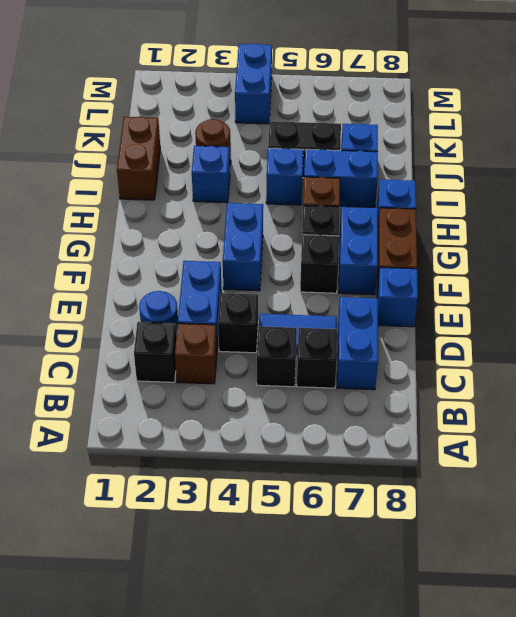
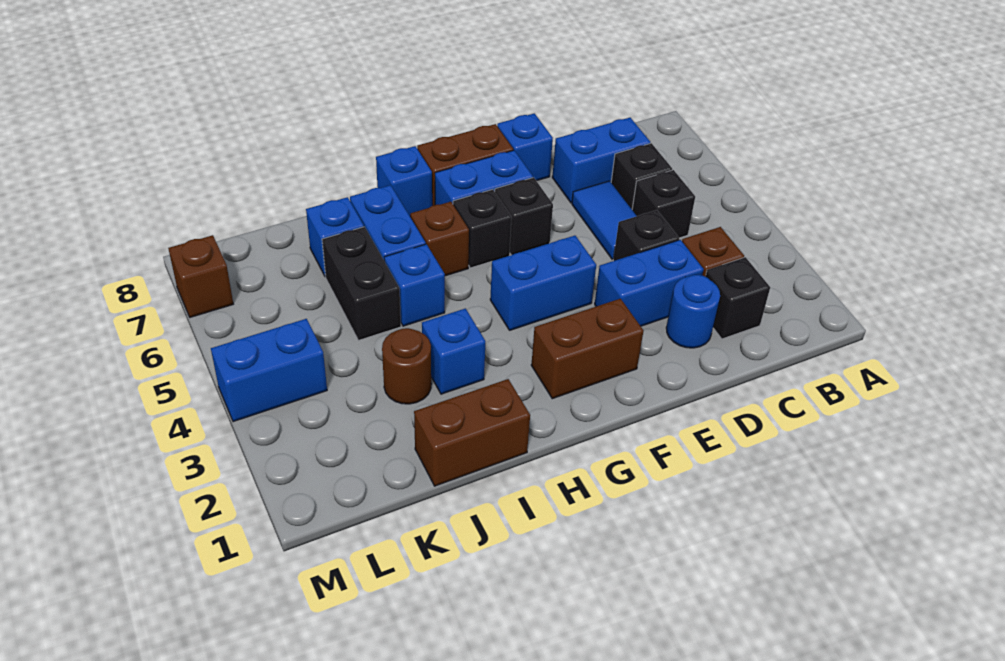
none -> brown brick F2:G2 level 1
none -> brown brick M7 level 1

